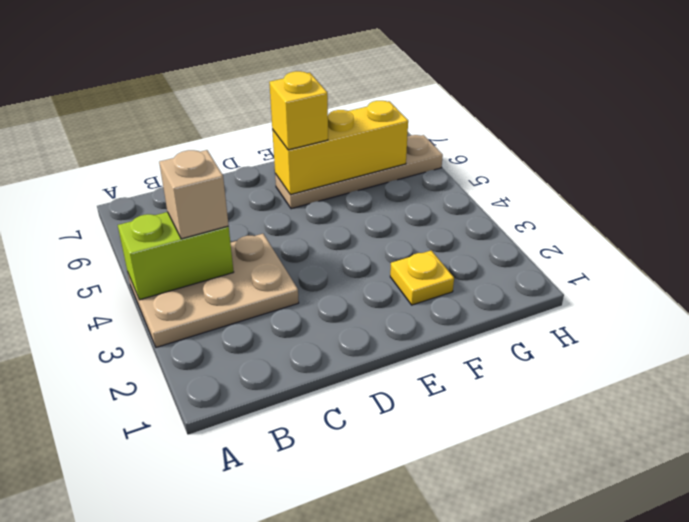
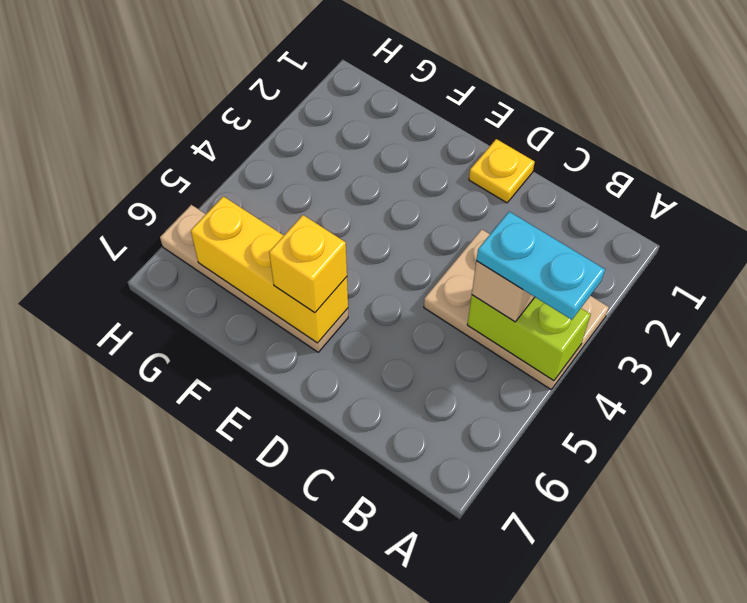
none -> cyan plate A4:B4 level 4
yellow plate F2 level 1 -> yellow plate D1 level 1

